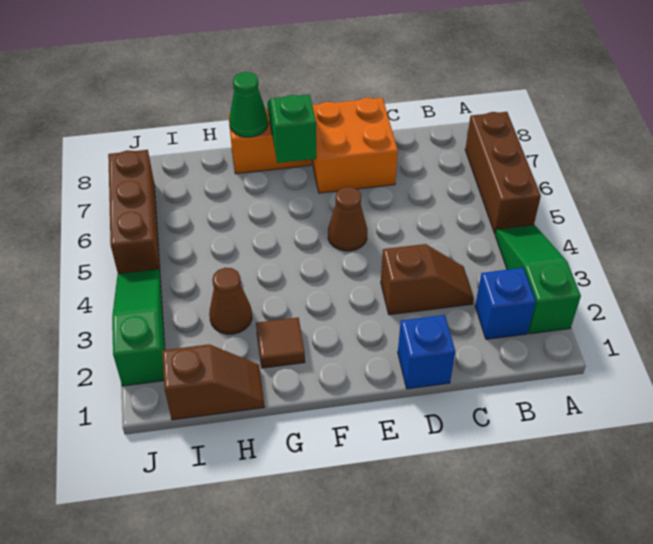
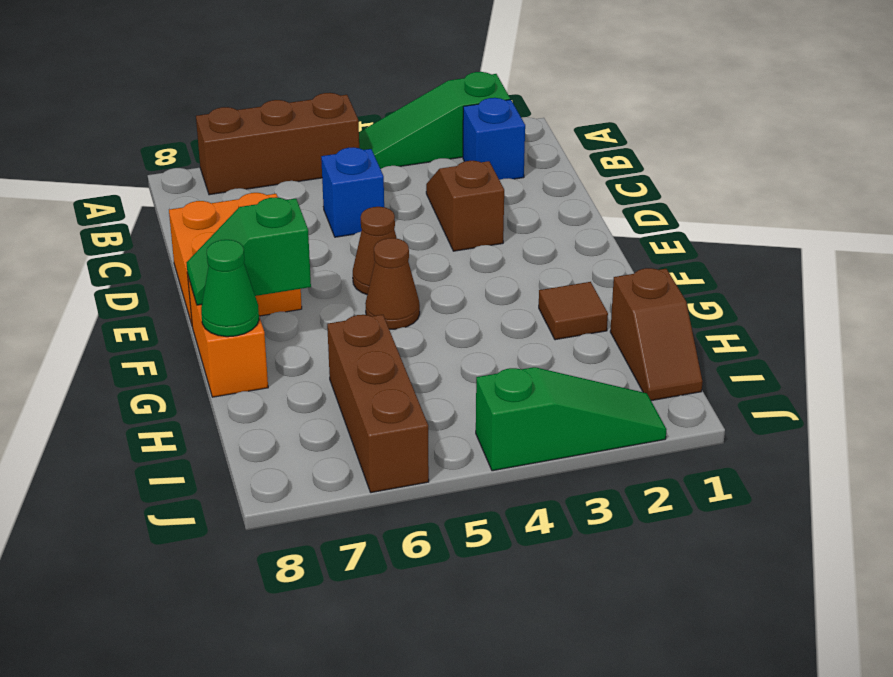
blue brick D1 level 1 -> blue brick C5 level 1
brown slope H1:I1 level 1 top I -> brown slope H1:I1 level 1 top H
brown cone H3 level 1 -> brown cone F5 level 1
green slope J2:J4 level 1 top 2 -> green slope J2:J4 level 1 top 4
brown brick J5:J7 level 1 -> brown brick H6:J6 level 1

